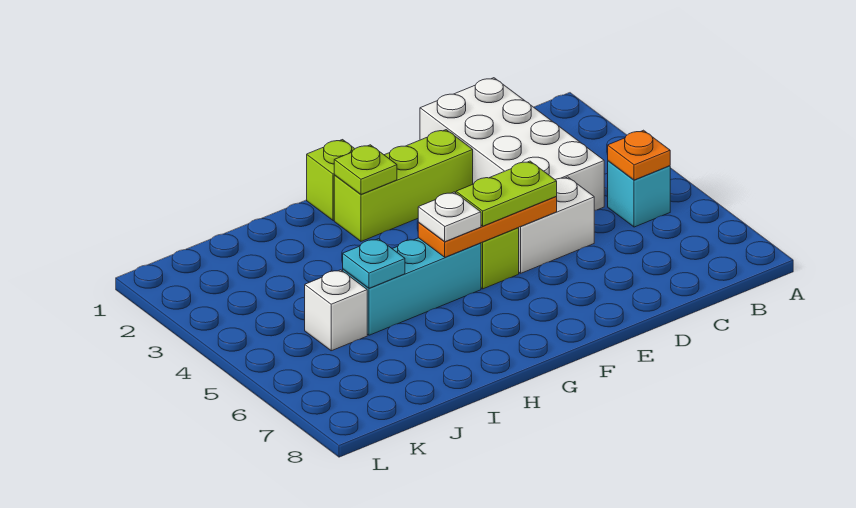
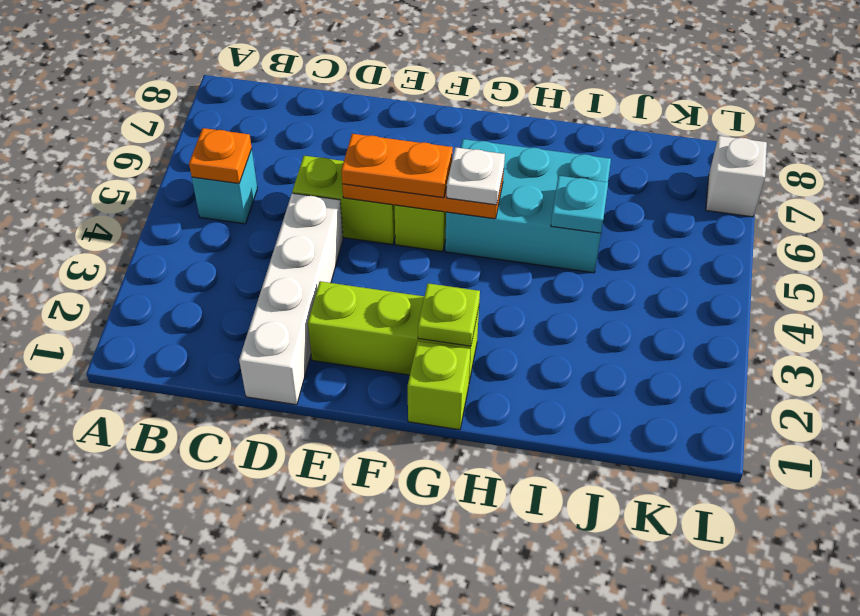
white brick C1:D4 level 1 -> white brick D1:D4 level 1
white brick D5:E5 level 1 -> lime brick D5:E5 level 1
lime plate E5:F5 level 3 -> orange plate E5:F5 level 3
cyan brick G5:I5 level 1 -> cyan brick G5:I6 level 1
white brick J5 level 1 -> white brick L7 level 1

